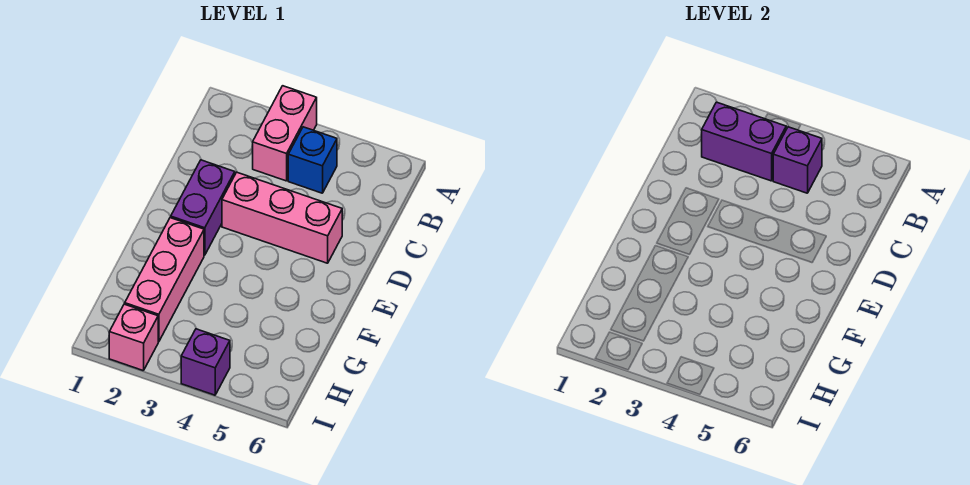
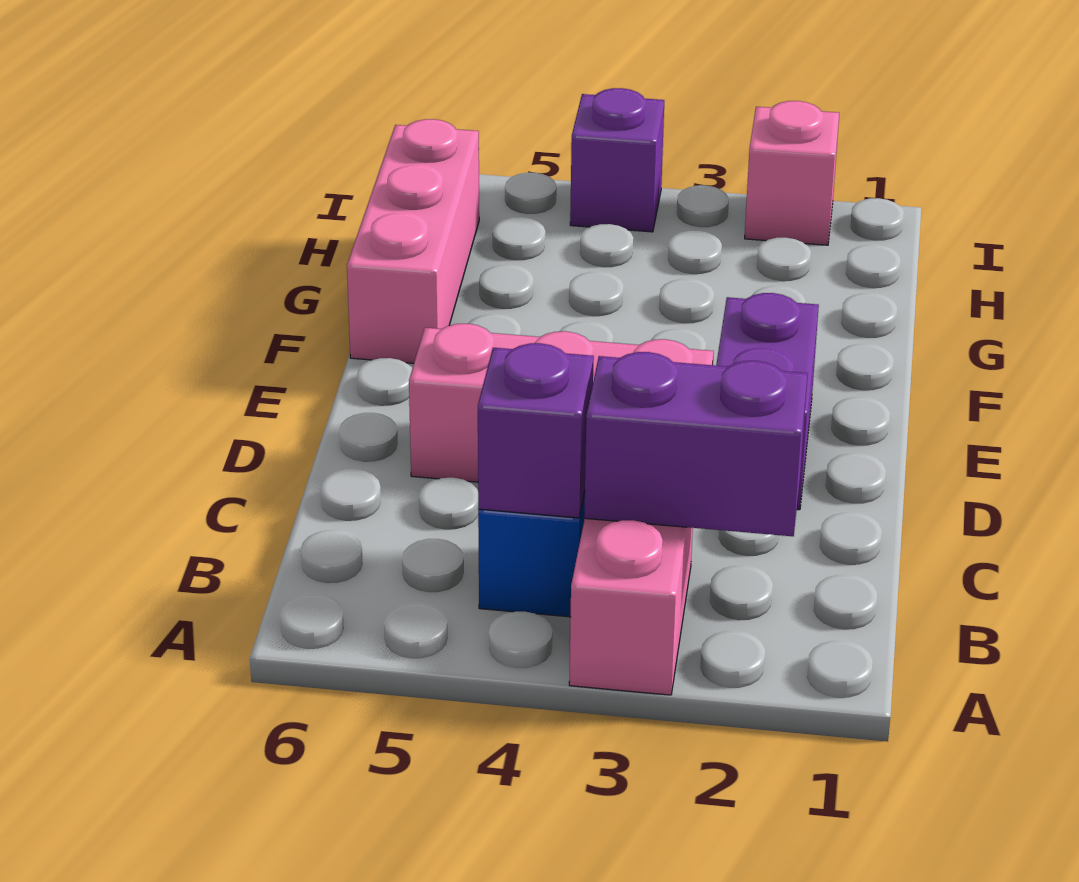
pink brick F2:H2 level 1 -> pink brick F6:H6 level 1

